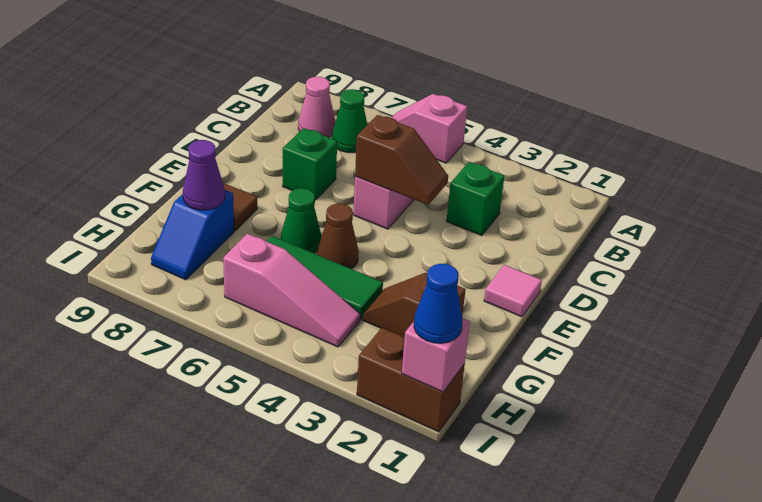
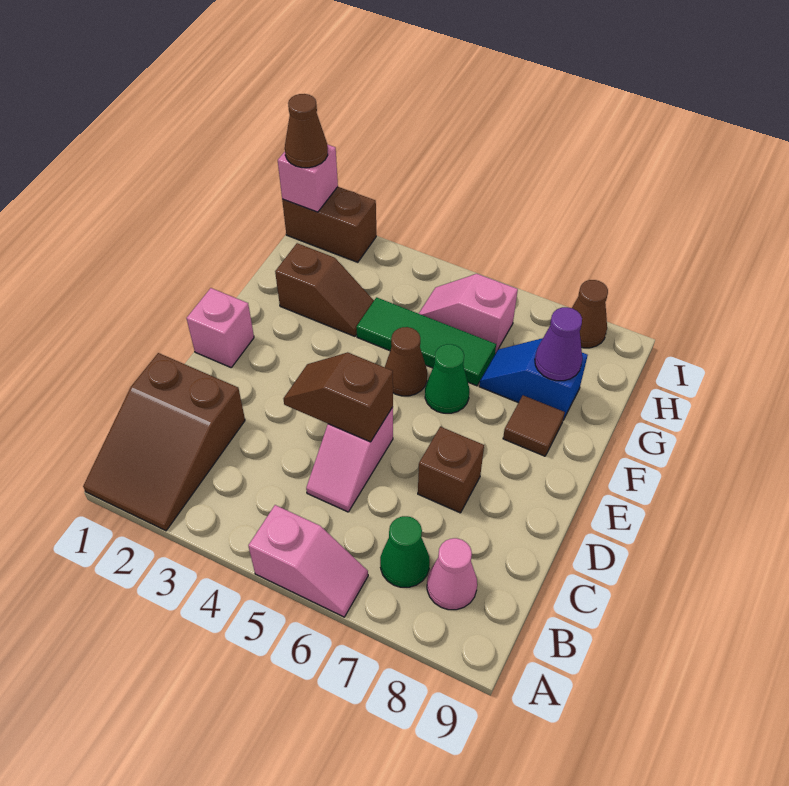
none -> brown slope A1:C2 level 1 top C
green brick C3 level 1 -> none
green brick D7 level 1 -> brown brick D7 level 1
pink tile E1 level 1 -> pink brick E1 level 1
blue slope G8:H8 level 1 top G -> blue slope G7:G8 level 1 top 8
pink slope H4:H6 level 1 top 6 -> pink slope H5:H6 level 1 top 6
blue cone I1 level 3 -> brown cone I1 level 3
none -> brown cone I8 level 1

